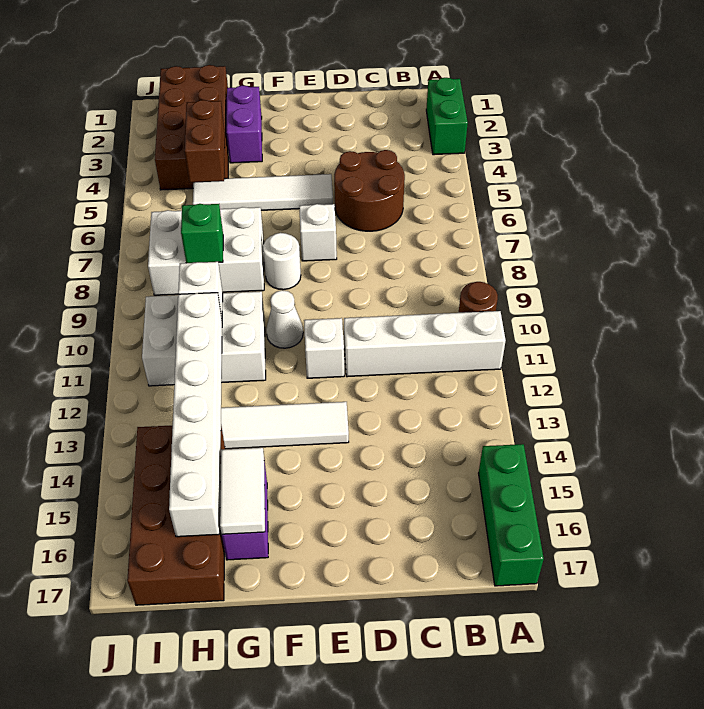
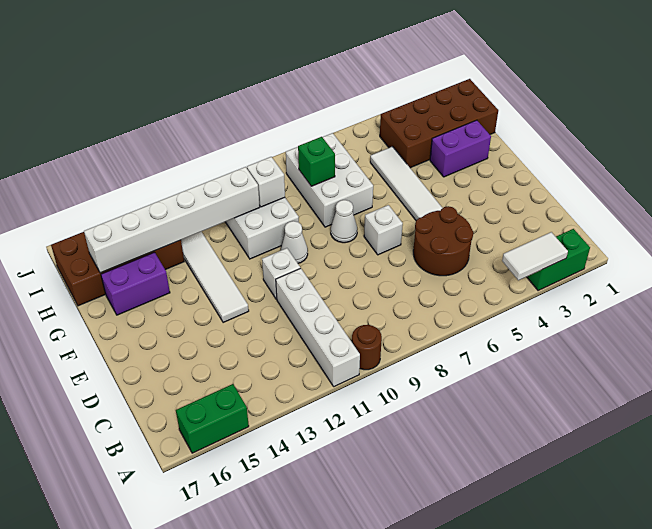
green brick A15:A17 level 1 -> green brick A15:A16 level 1
white round brick F8 level 1 -> white cone F8 level 1
white tile G15:G16 level 2 -> white tile A3:A4 level 2
brown brick H4:H5 level 2 -> none

